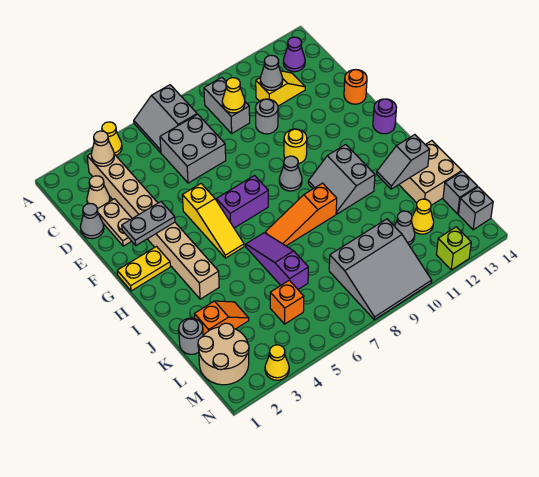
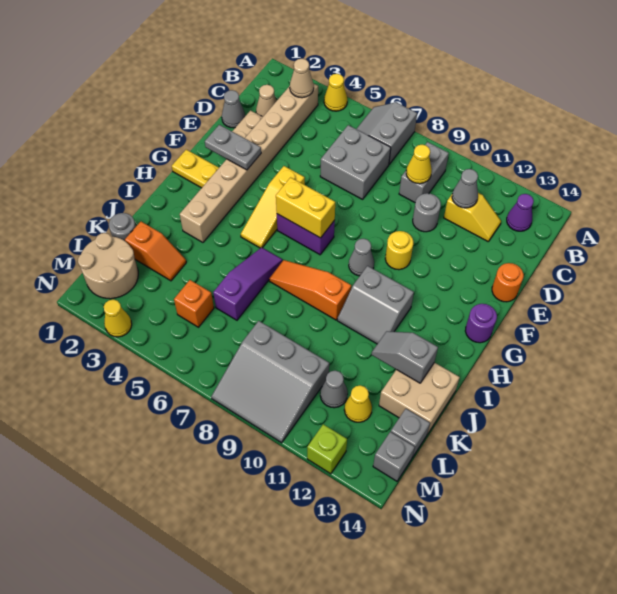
none -> yellow brick G6:G7 level 2
grey slope H10:I11 level 1 top 11 -> grey slope H10:I11 level 1 top H

